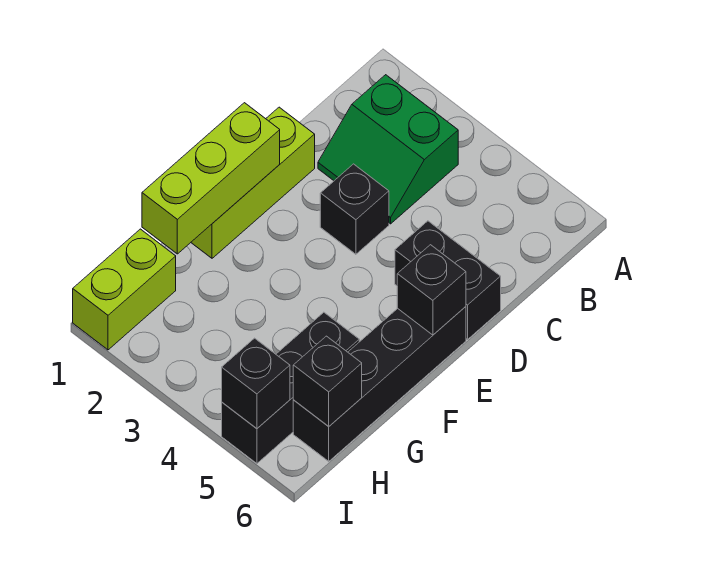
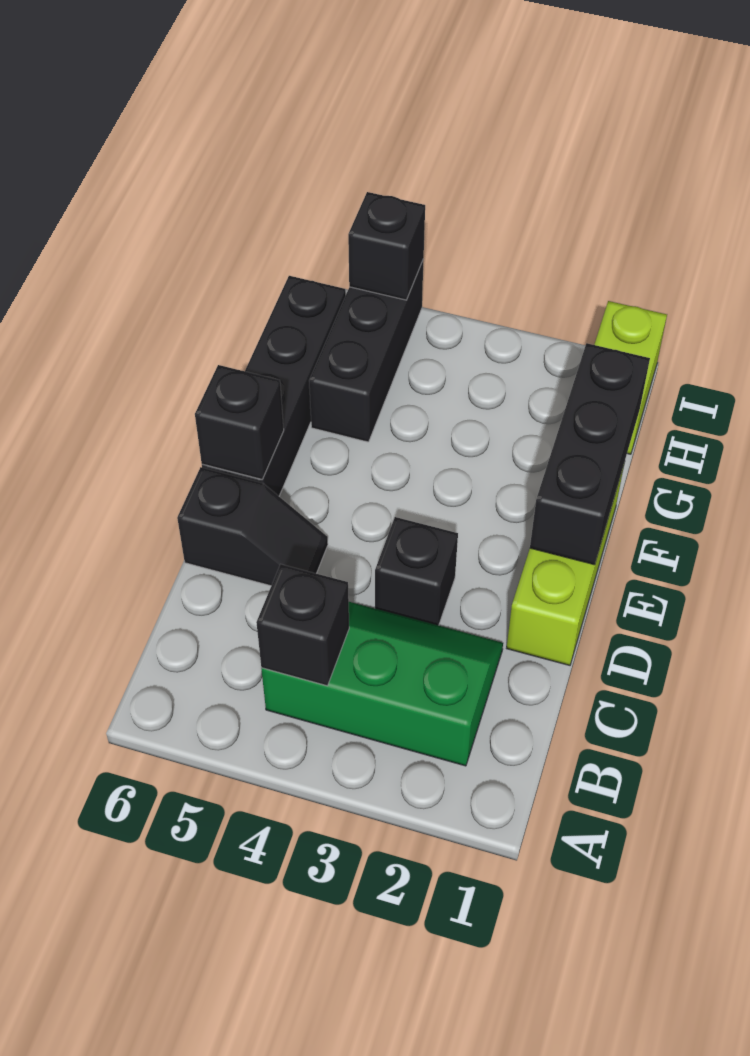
green slope B2:C3 level 1 top B -> green slope B2:C4 level 1 top B
black brick D5:D6 level 1 -> black slope D5:D6 level 1 top 6
lime brick E1:G1 level 2 -> black brick E1:G1 level 2
black brick H6 level 2 -> black brick B4 level 2

